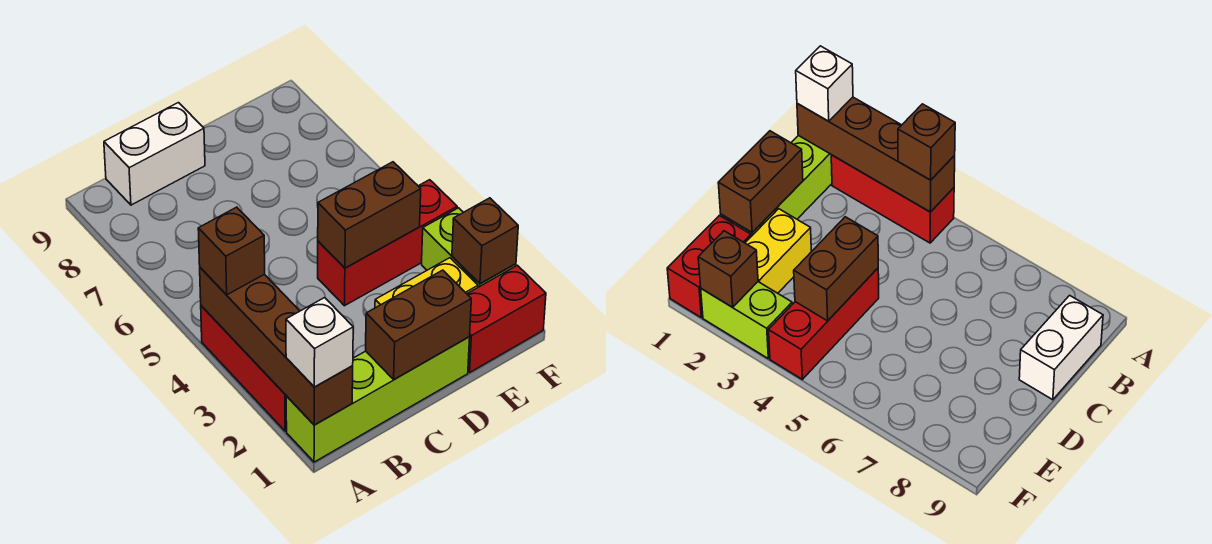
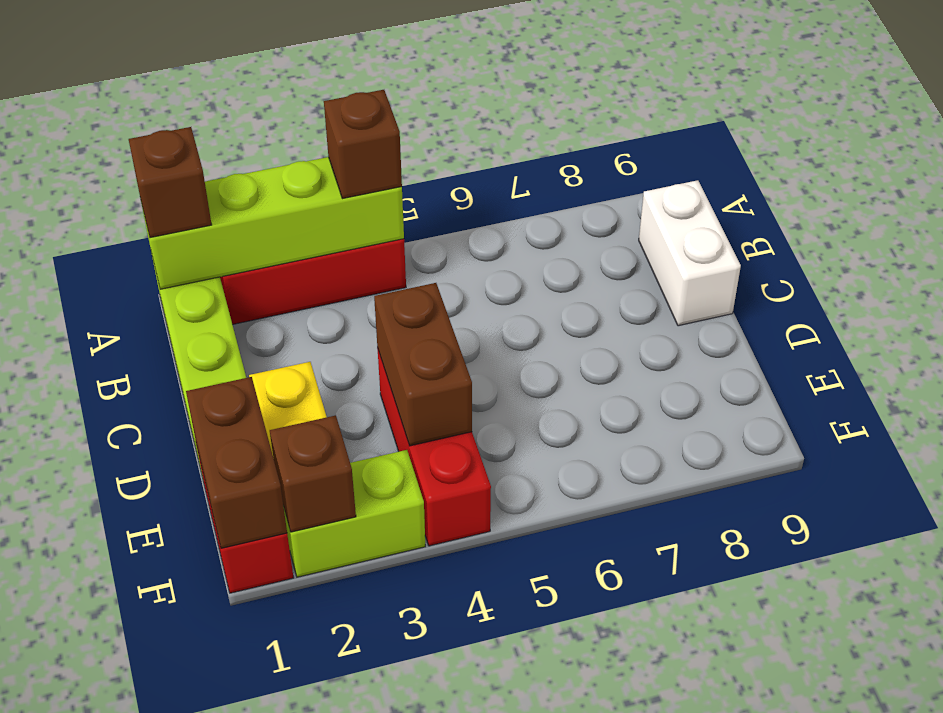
brown brick A1:A4 level 2 -> lime brick A1:A4 level 2
white brick A1 level 3 -> brown brick A1 level 3
brown brick C1:D1 level 2 -> brown brick E1:F1 level 2

